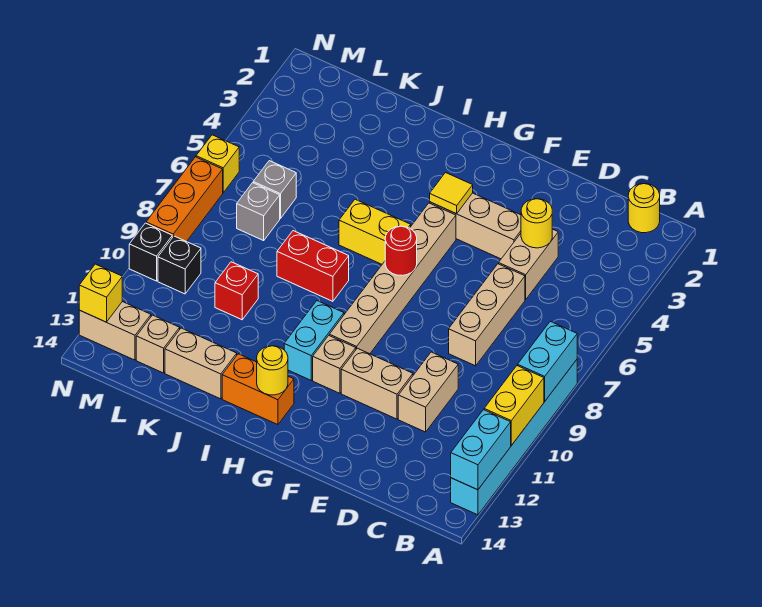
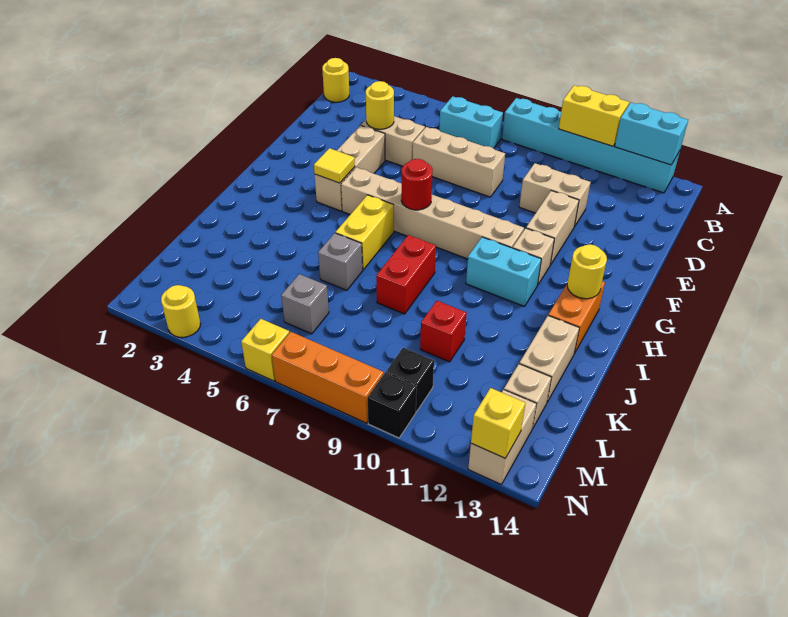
cyan brick A8:A9 level 2 -> cyan brick B6:B7 level 1
grey brick L7 level 1 -> grey brick J6 level 1
none -> yellow round brick N3 level 1

